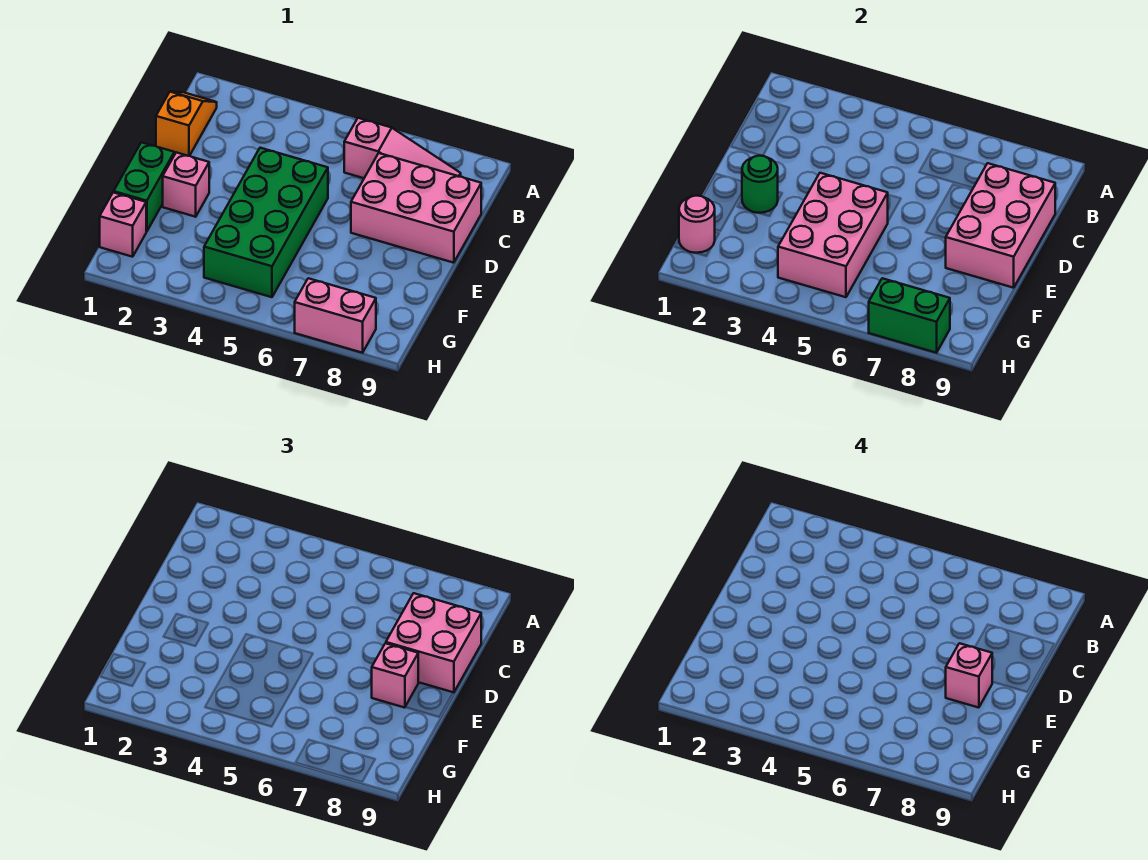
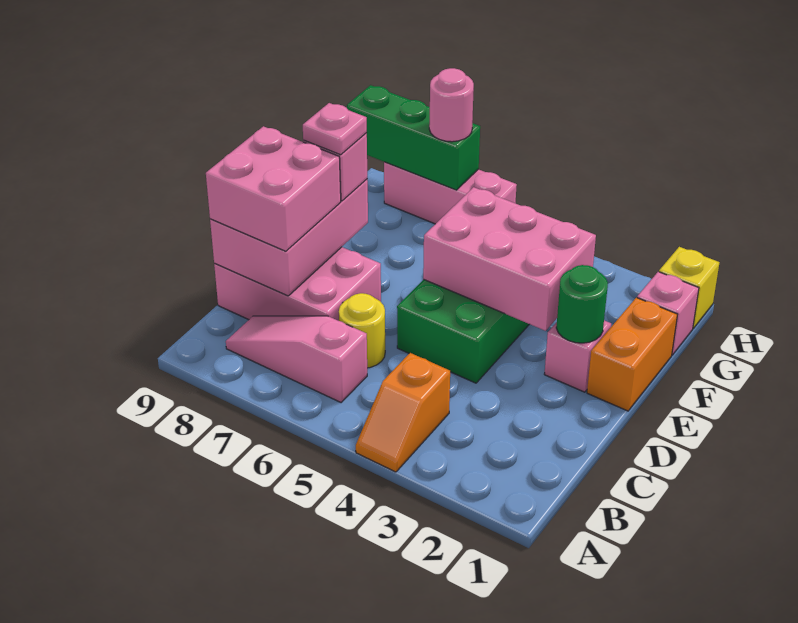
orange slope B1:C1 level 1 top C -> orange slope A4:B4 level 1 top B
none -> yellow round brick C6 level 1
green brick E1:F1 level 1 -> orange brick E1:F1 level 1
pink brick E4:G5 level 2 -> pink brick E3:F5 level 2
pink brick E8 level 4 -> pink plate E8 level 4
pink round brick G1 level 2 -> pink round brick H7 level 3
none -> yellow brick H1 level 1
pink brick H7:H8 level 1 -> pink brick H6:H8 level 1
green brick H7:H8 level 2 -> green brick H7:H9 level 2

